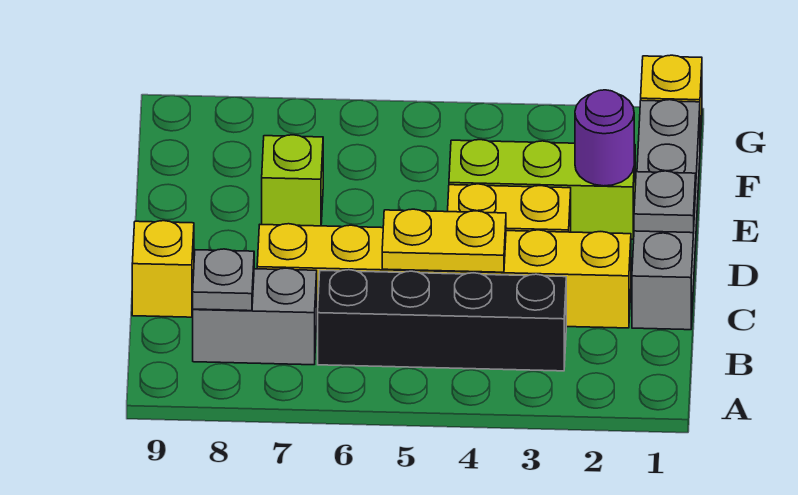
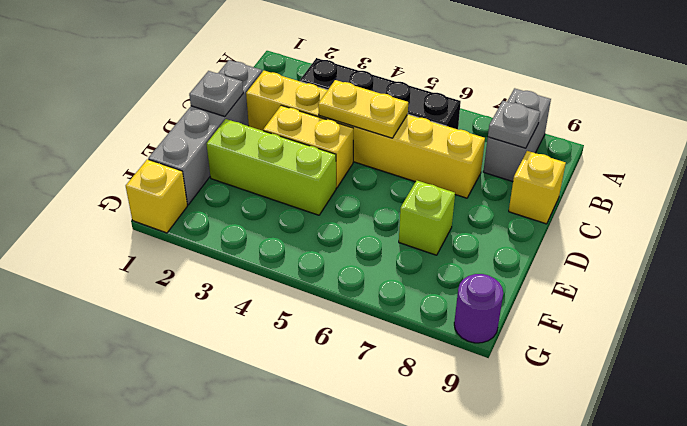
grey brick B7:B8 level 1 -> grey brick A8:B8 level 1
purple round brick E2 level 2 -> purple round brick G9 level 1

